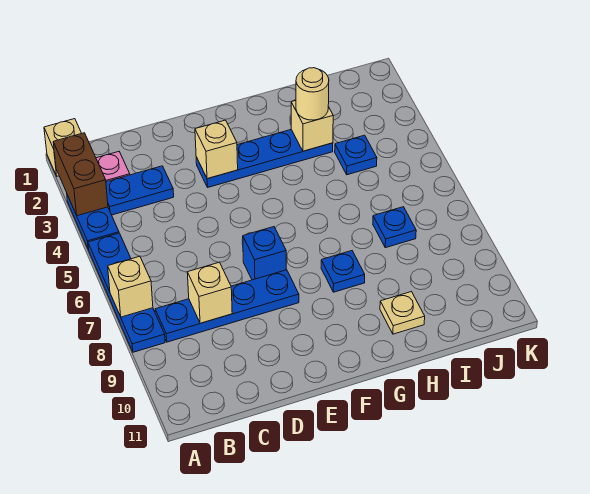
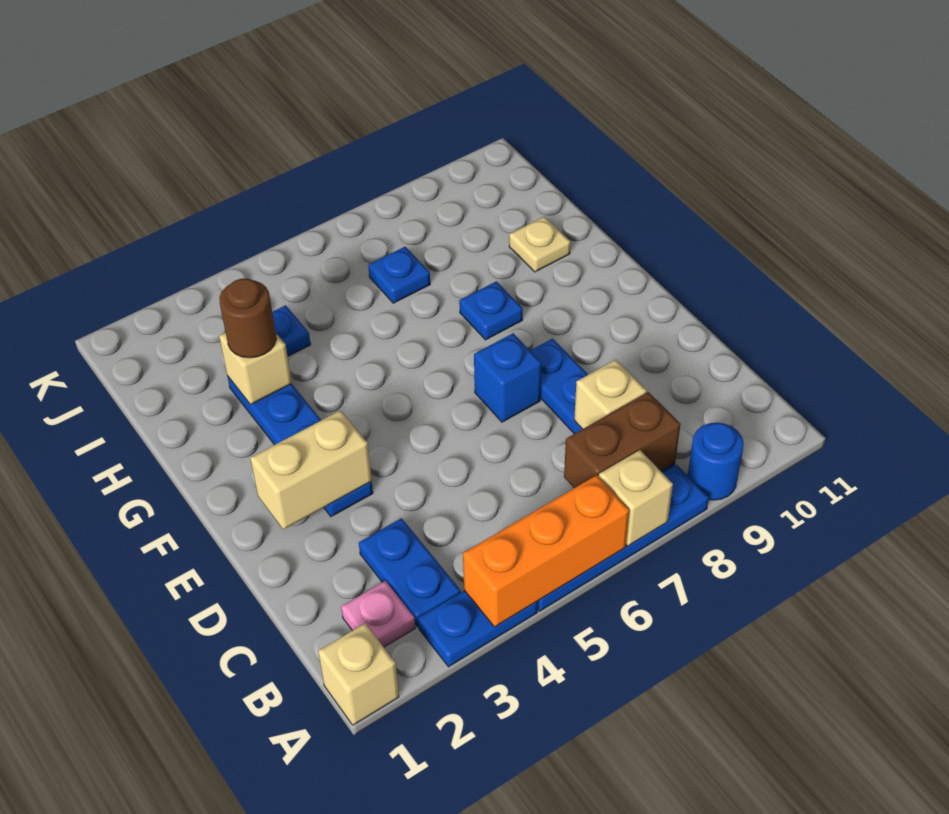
brown brick A2:A3 level 2 -> brown brick B7:B8 level 2
none -> orange brick A4:A6 level 2
none -> blue round brick A9 level 1
tan brick E3 level 2 -> tan brick E2:E3 level 2
tan round brick H3 level 3 -> brown round brick H3 level 3

